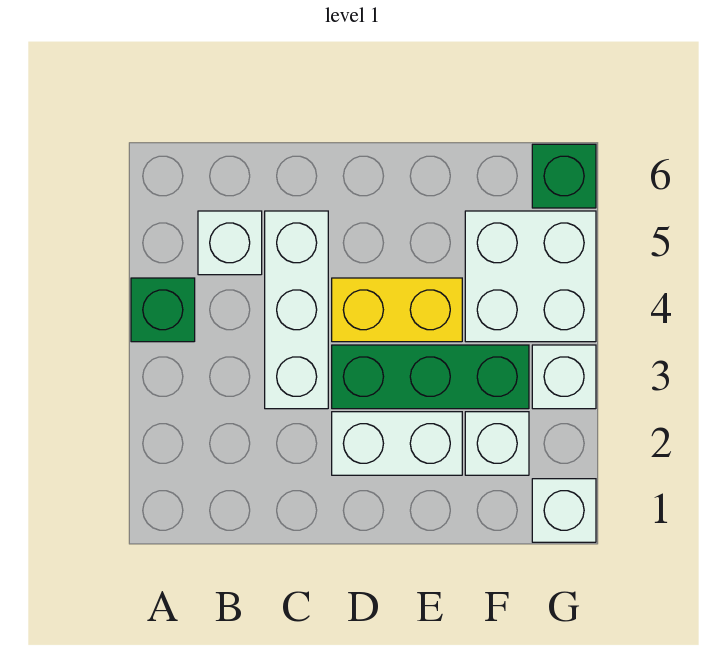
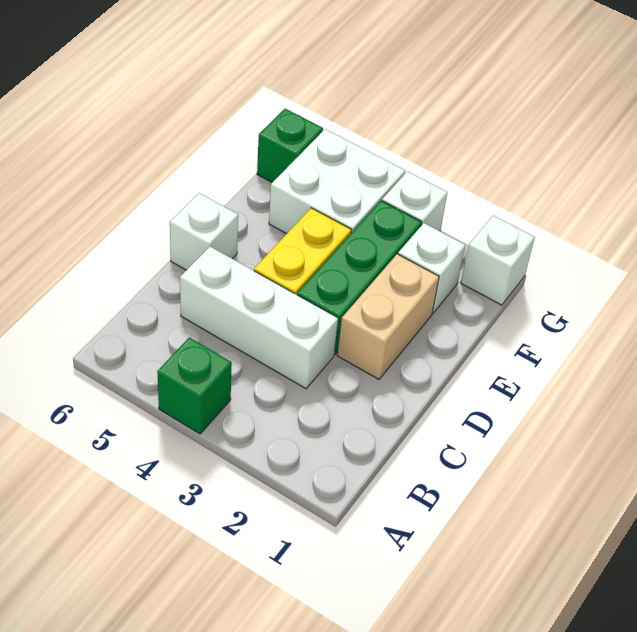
white brick B5 level 1 -> white brick D6 level 1
white brick D2:E2 level 1 -> tan brick D2:E2 level 1

